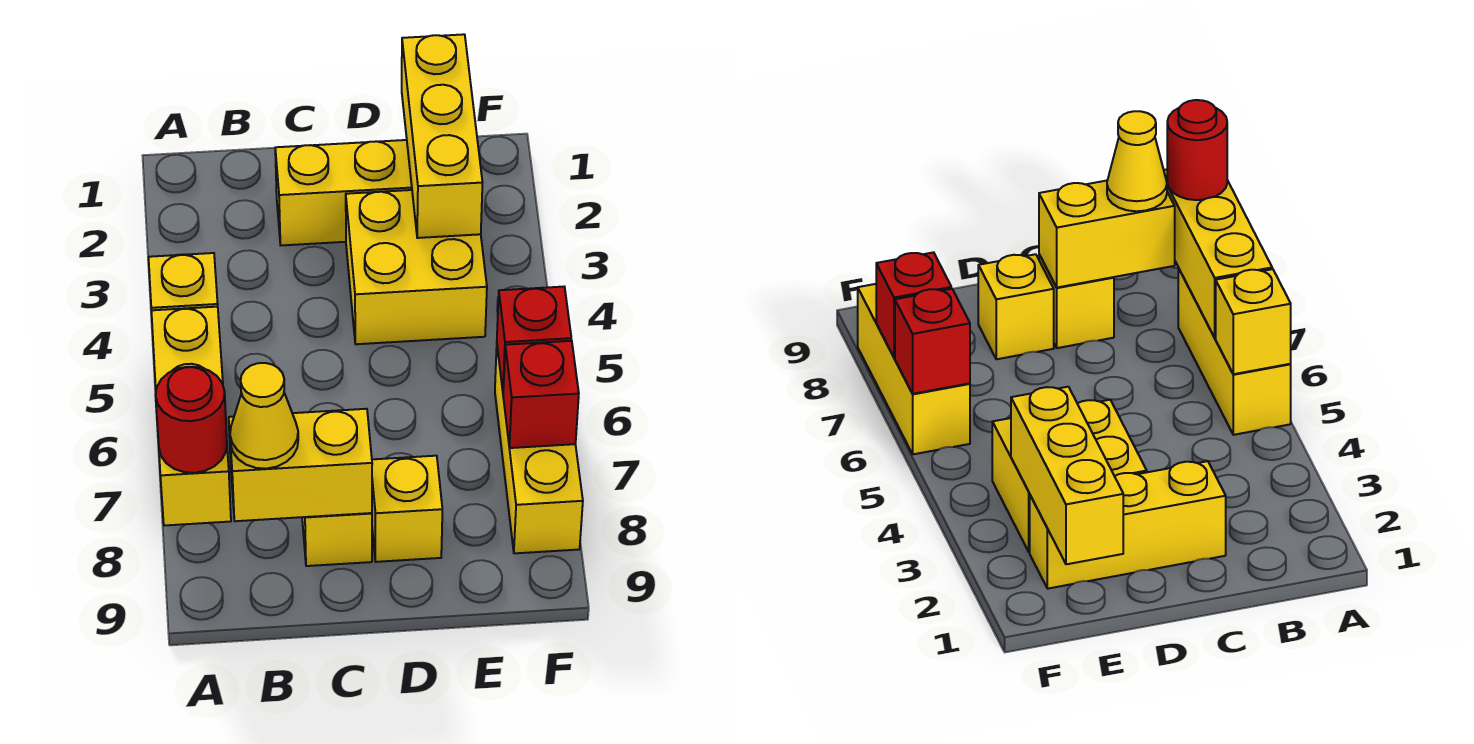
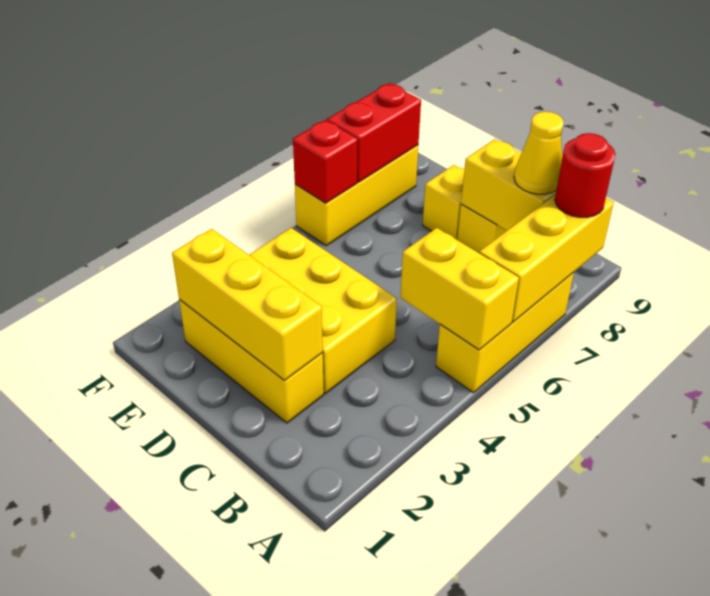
yellow brick A5 level 2 -> yellow brick A5:B5 level 2
yellow brick D3:E4 level 1 -> yellow brick C3:E4 level 1
yellow brick E1:E3 level 2 -> yellow brick C2:E2 level 2
red brick F7 level 2 -> red brick F7:F8 level 2

